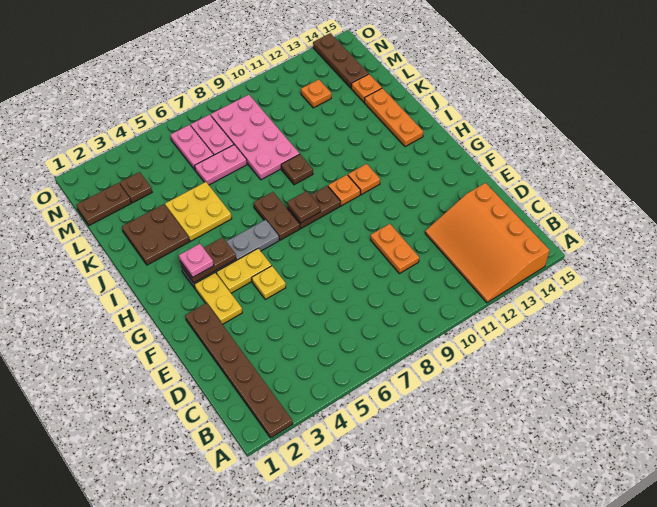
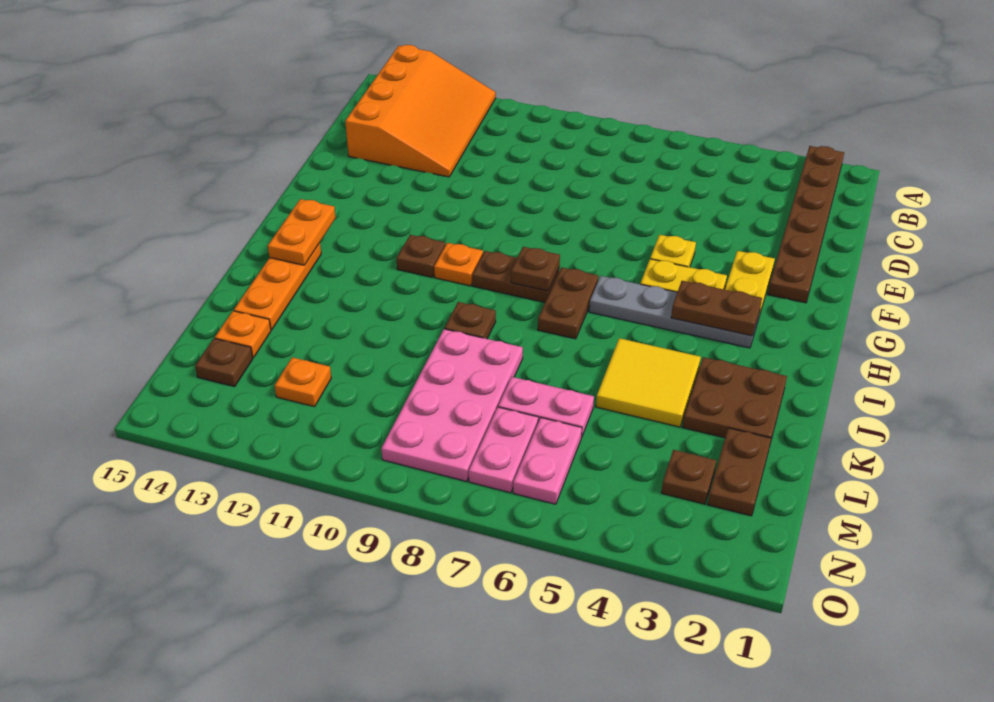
orange plate D10:E10 level 1 -> orange plate H14:I14 level 2
pink plate H3 level 3 -> none
orange plate H11 level 1 -> brown plate H11 level 1
yellow plate J4:K5 level 1 -> yellow tile J4:K5 level 1
brown plate M1:M2 level 1 -> brown plate L2:M2 level 1
brown plate M14:O14 level 1 -> brown plate M14 level 1

